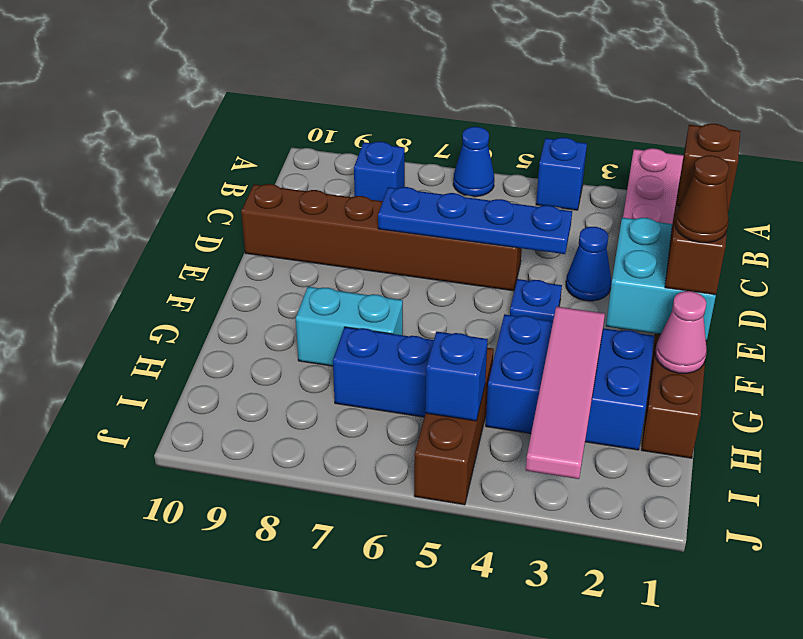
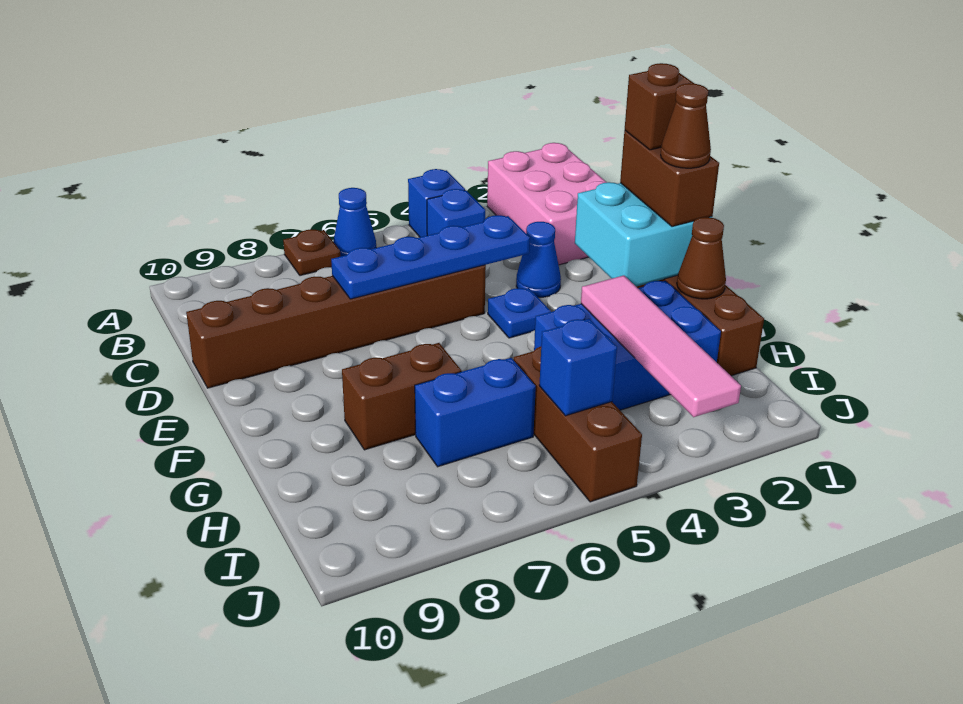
none -> brown plate A7 level 1
blue brick B8 level 1 -> blue brick B4 level 1
pink cone G1 level 2 -> brown cone G1 level 2
cyan brick G7:G8 level 1 -> brown brick G7:G8 level 1

